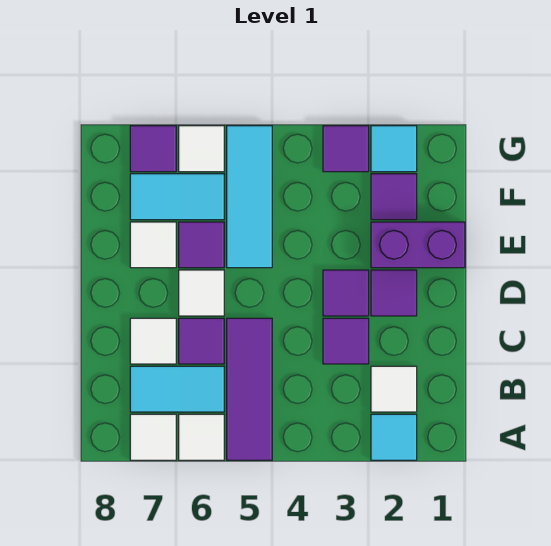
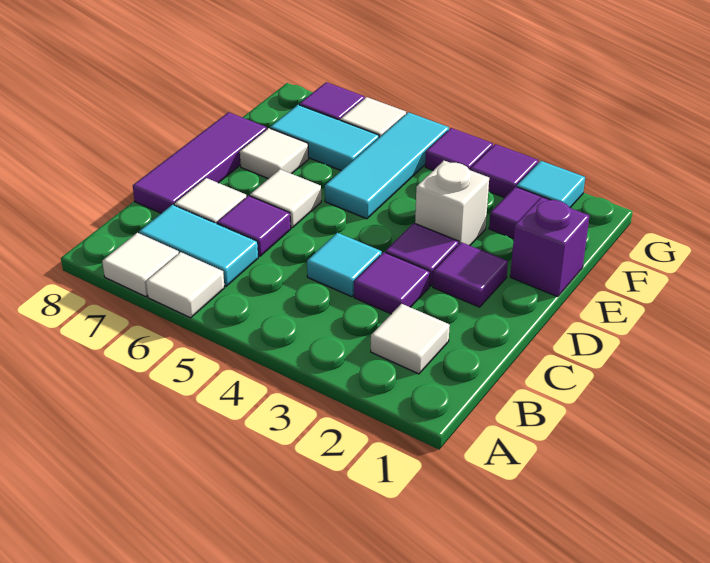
cyan tile A2 level 1 -> cyan tile C4 level 1
purple tile A5:C5 level 1 -> purple tile C8:E8 level 1
purple brick E1:E2 level 1 -> purple brick E1 level 1
none -> white brick E3 level 1
purple tile E6 level 1 -> purple tile G4 level 1

